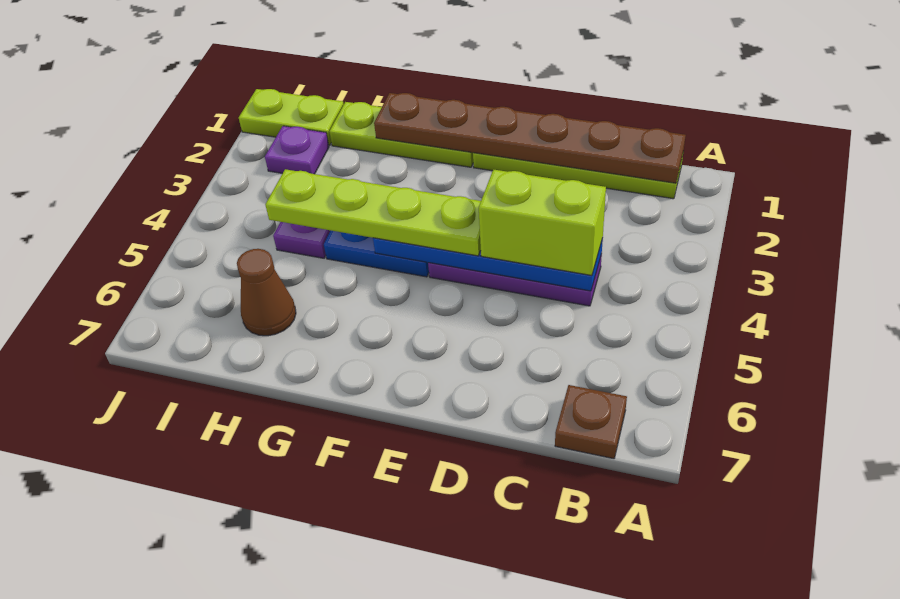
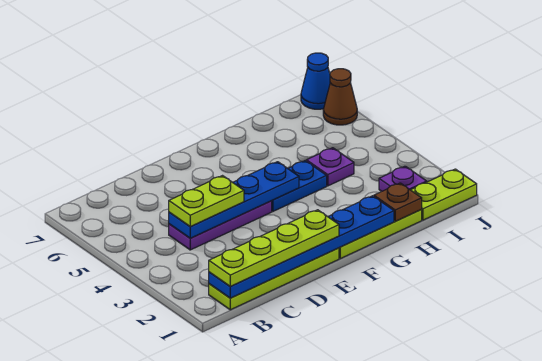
brown plate B1:G1 level 2 -> blue plate B1:G1 level 2
brown plate B7 level 1 -> brown plate H1 level 2
lime brick C4:D4 level 3 -> lime plate C4:D4 level 3
lime plate E4:H4 level 3 -> lime plate B1:E1 level 3
brown cone H6 level 1 -> brown cone J6 level 1
none -> blue cone J7 level 1

